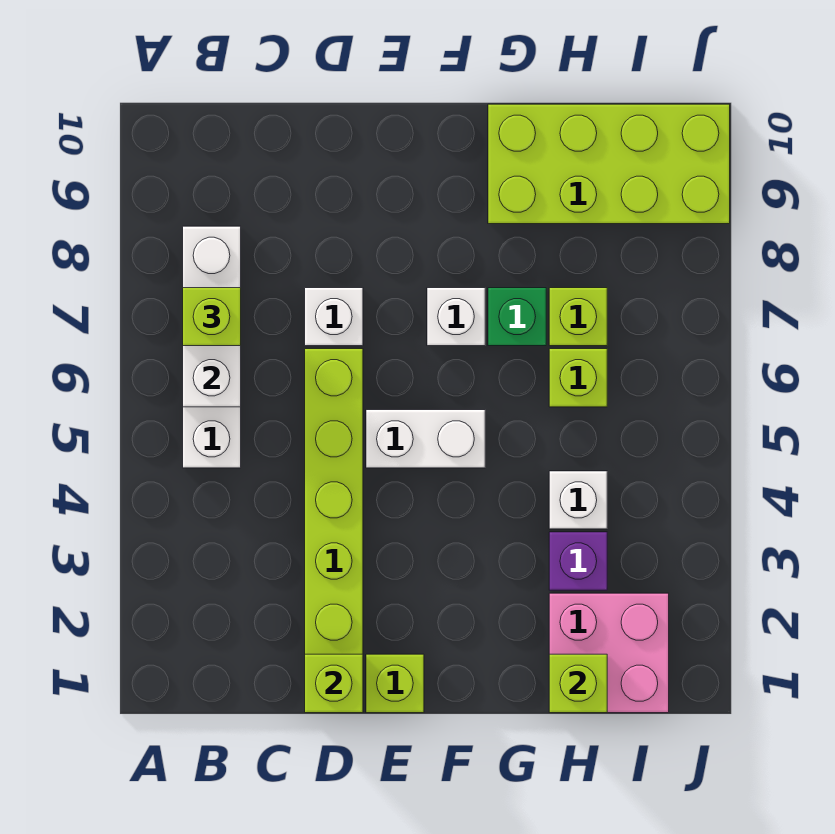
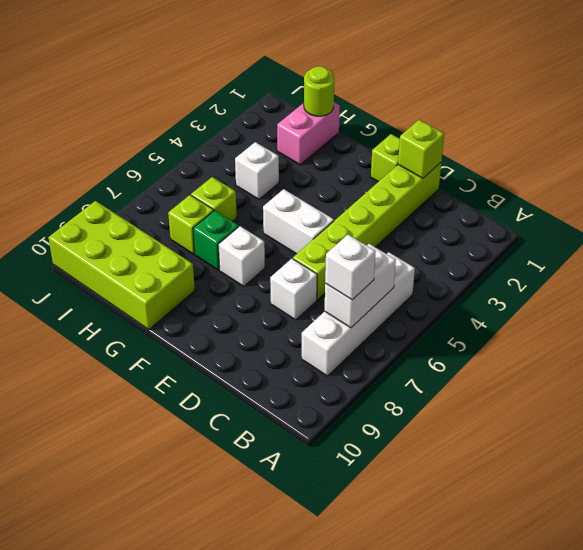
lime brick B7 level 3 -> white brick B7 level 3
pink brick H1:I2 level 1 -> pink brick H1:H2 level 1
lime brick H1 level 2 -> lime round brick H1 level 2
purple brick H3 level 1 -> none

